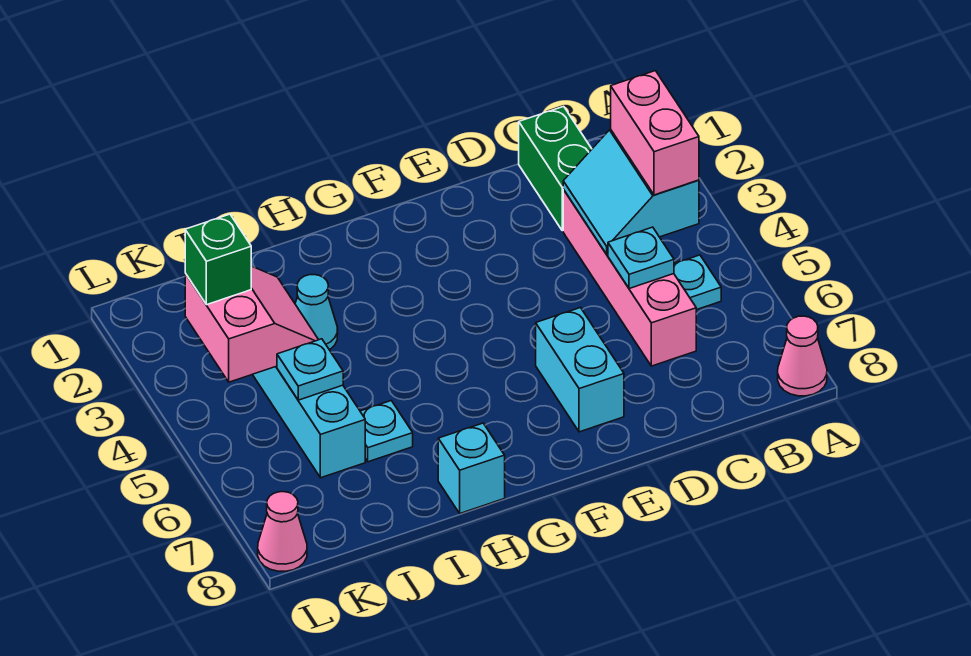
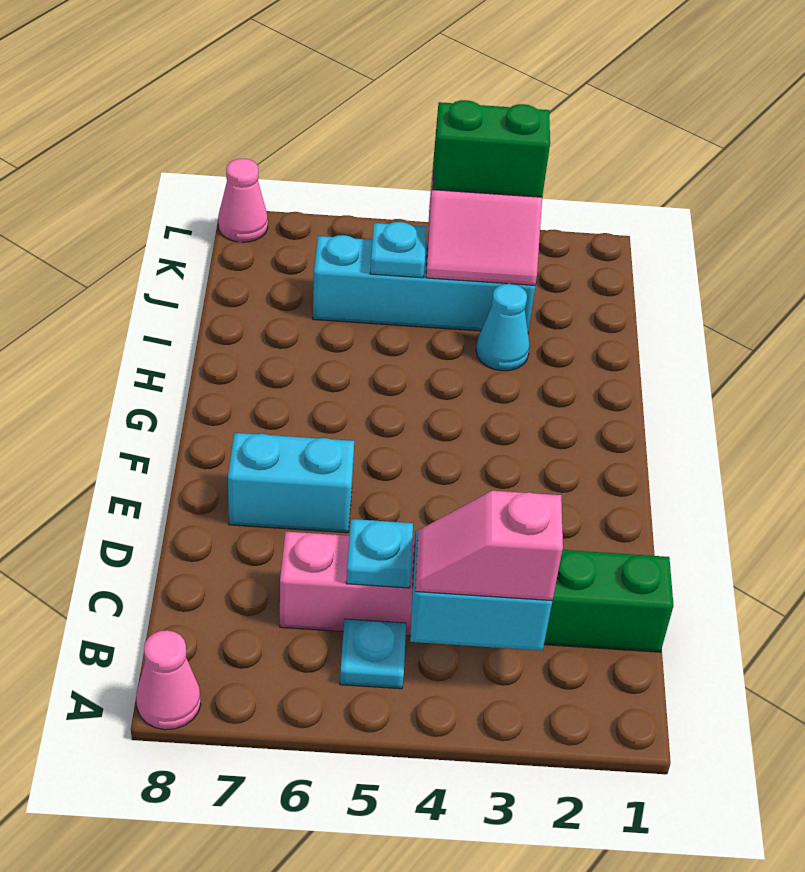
pink brick B3:B4 level 3 -> pink slope B3:B4 level 3 top 3
cyan brick H8 level 1 -> none
cyan plate I6 level 1 -> none
green brick K3 level 3 -> green brick K3:K4 level 3

